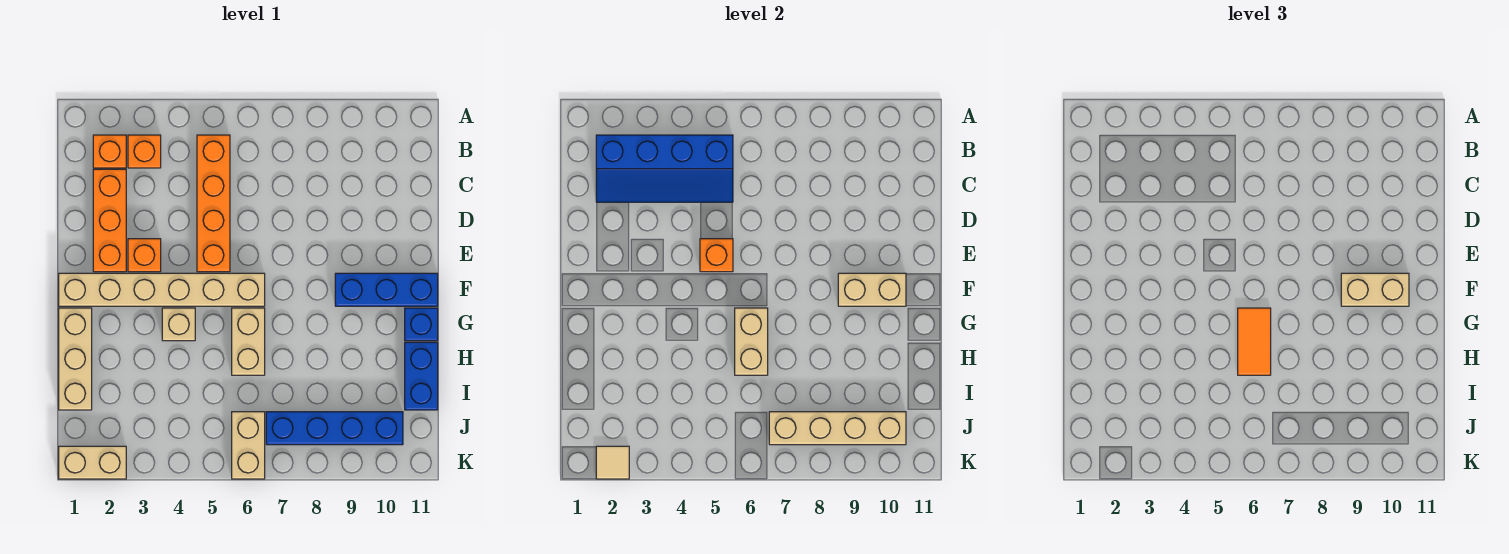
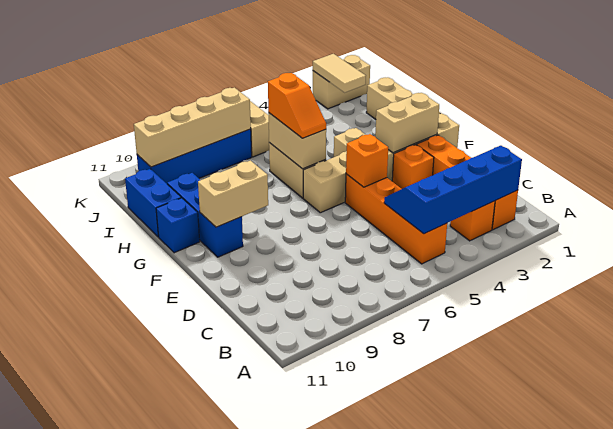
blue brick F9:F11 level 1 -> blue brick F10:H10 level 1
tan brick F9:F10 level 3 -> tan brick F2:F3 level 2
orange tile G6:H6 level 3 -> orange slope G6:H6 level 3 top H
tan tile K2 level 2 -> tan tile J2:K2 level 2

